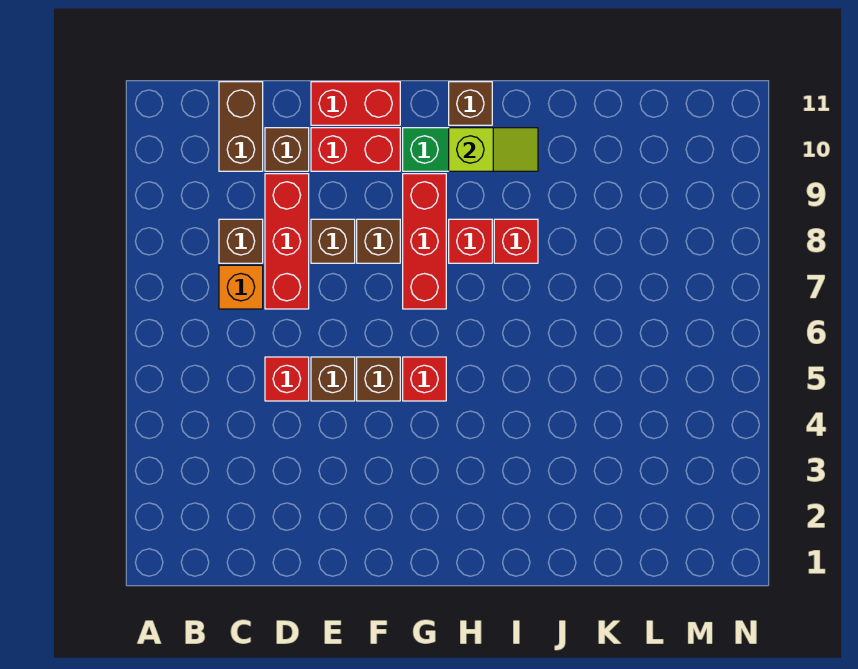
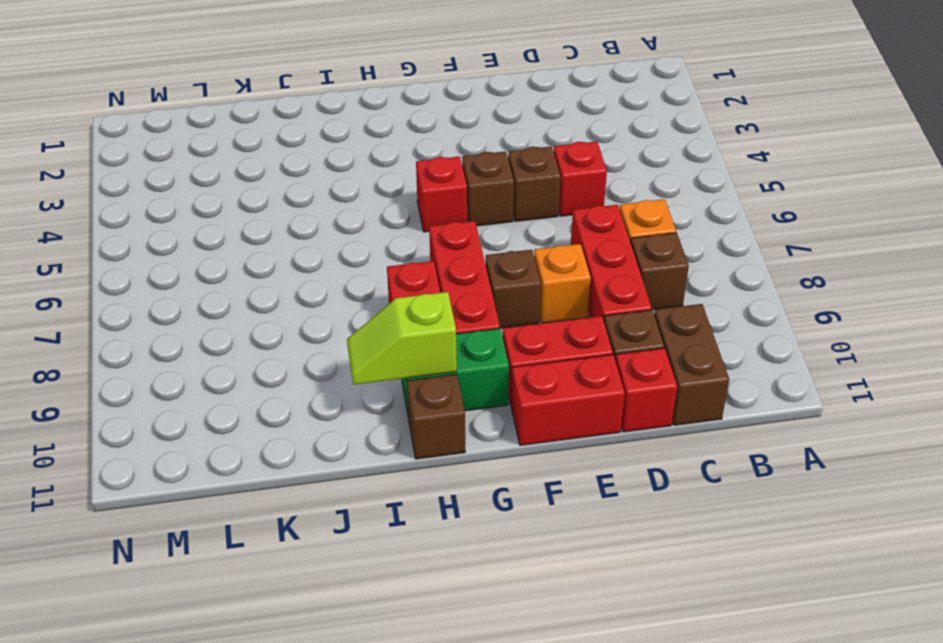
brown brick E8 level 1 -> orange brick E8 level 1
red brick I8 level 1 -> red brick D11 level 1

